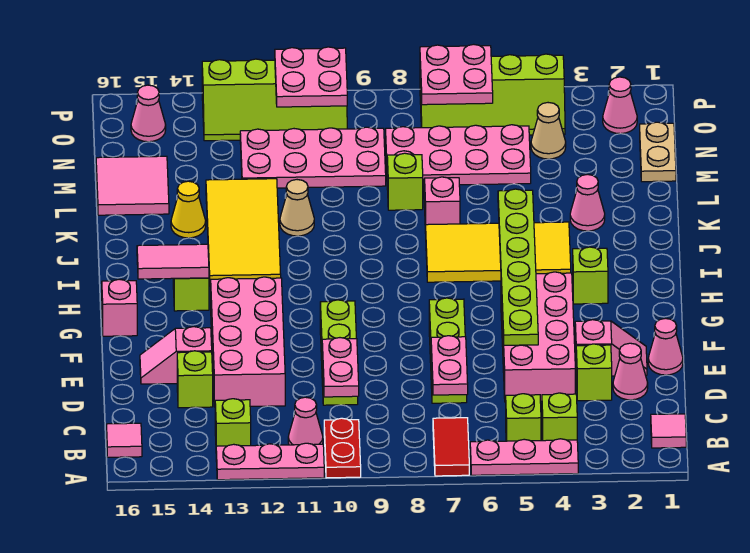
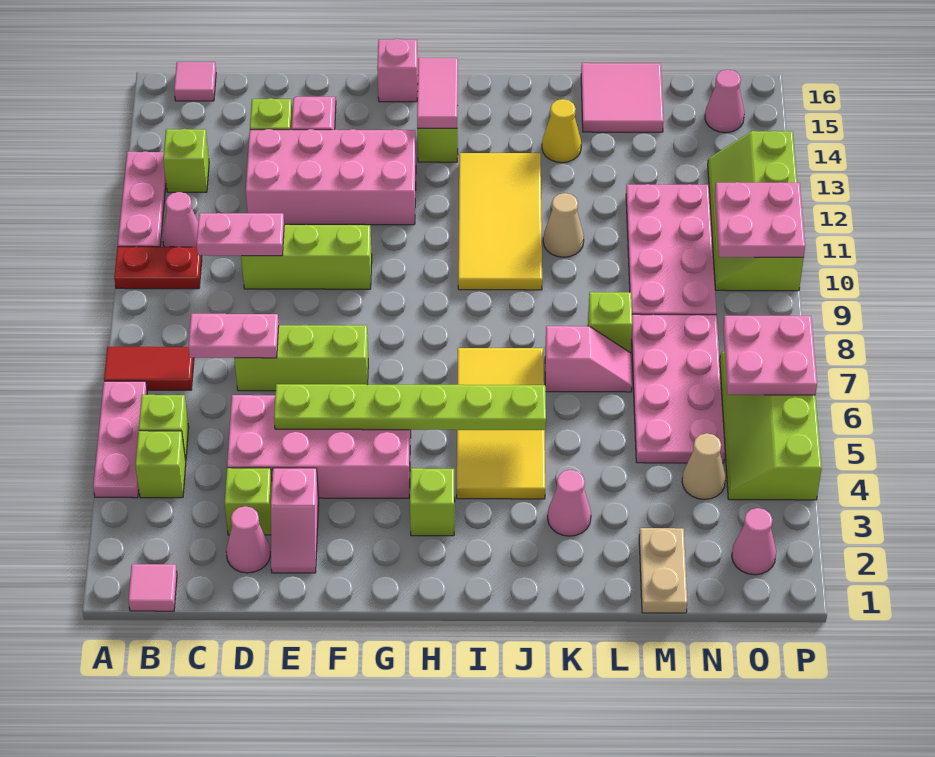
pink cone E1 level 1 -> none
yellow tile I12:L13 level 1 -> yellow tile I10:J13 level 1
tan plate M1:N1 level 1 -> tan plate M1:M2 level 1

